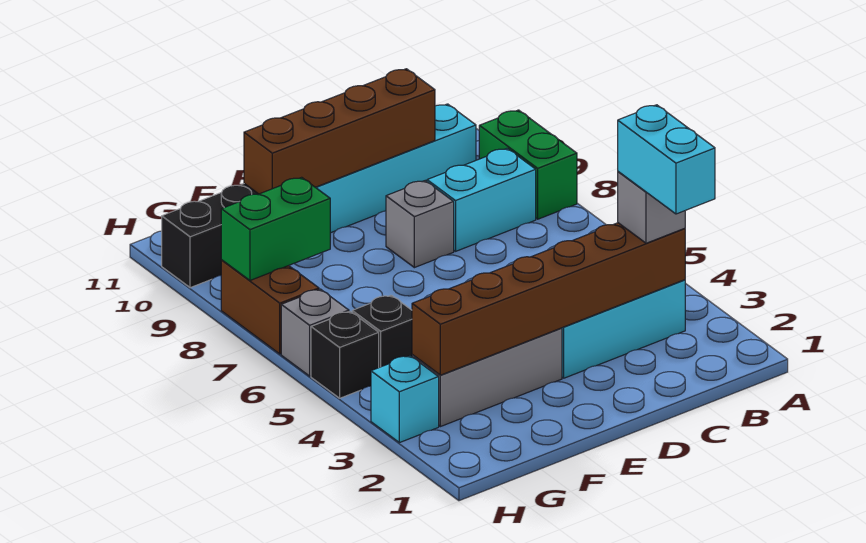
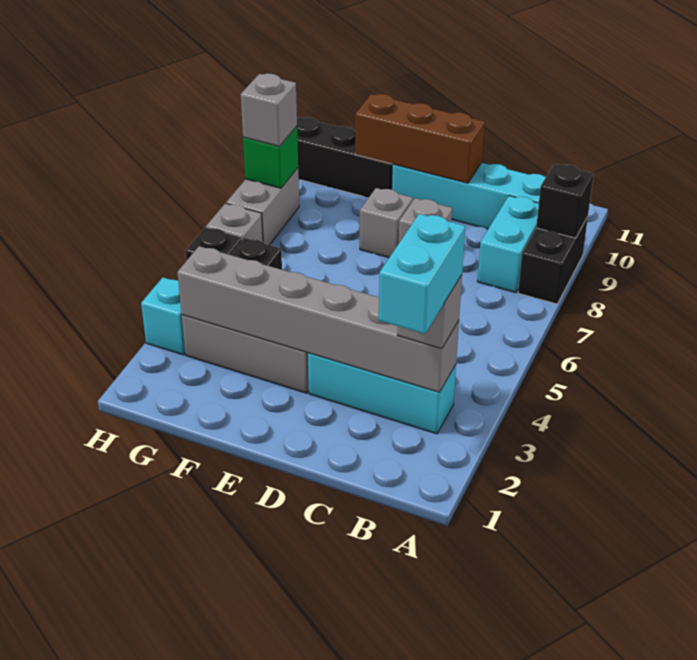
green brick A8:A9 level 1 -> black brick A8:A9 level 1
none -> black brick A9 level 2
brown brick B3:G3 level 2 -> grey brick B3:G3 level 2
cyan brick B8:C8 level 1 -> cyan brick B8:B9 level 1
brown brick C10:F10 level 2 -> brown brick D10:F10 level 2
none -> grey brick E8 level 1
green brick G8:H8 level 2 -> green brick H8 level 2
brown brick H7:H8 level 1 -> grey brick H7:H8 level 1
none -> grey brick H8 level 3

